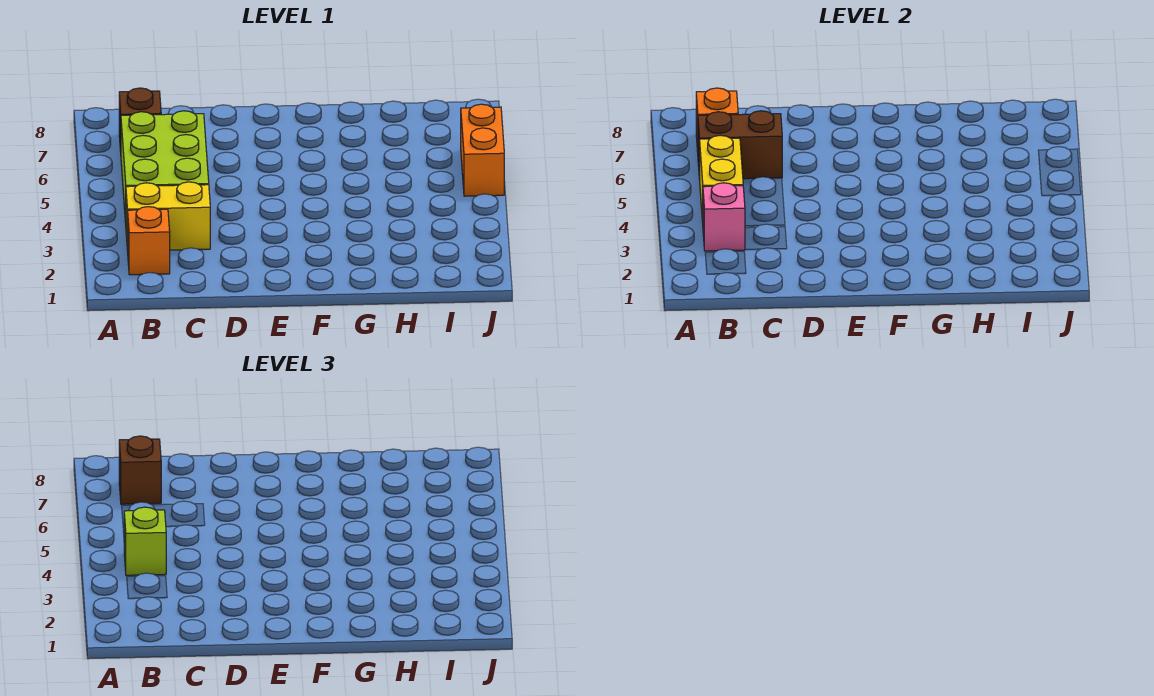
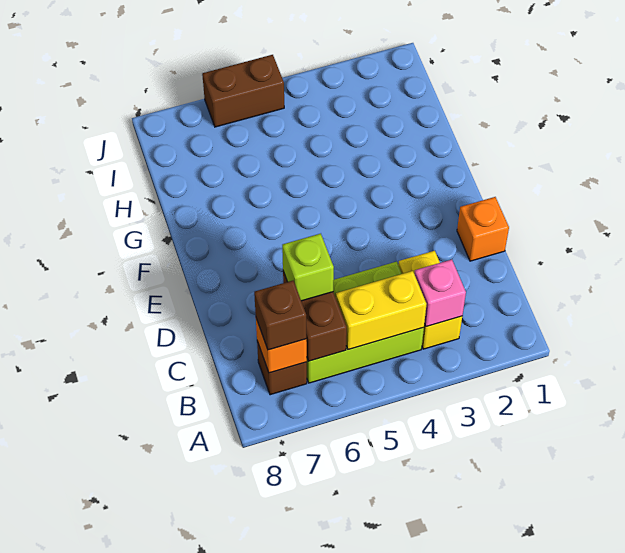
orange brick B2 level 1 -> orange brick D1 level 1
lime brick B4 level 3 -> lime brick C6 level 3
orange brick J5:J6 level 1 -> brown brick J5:J6 level 1

